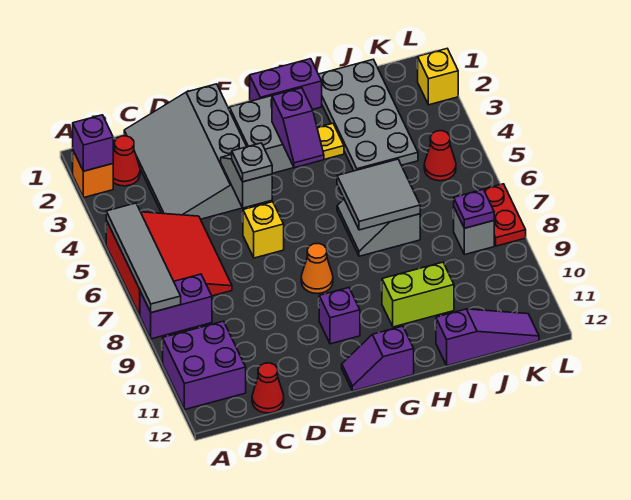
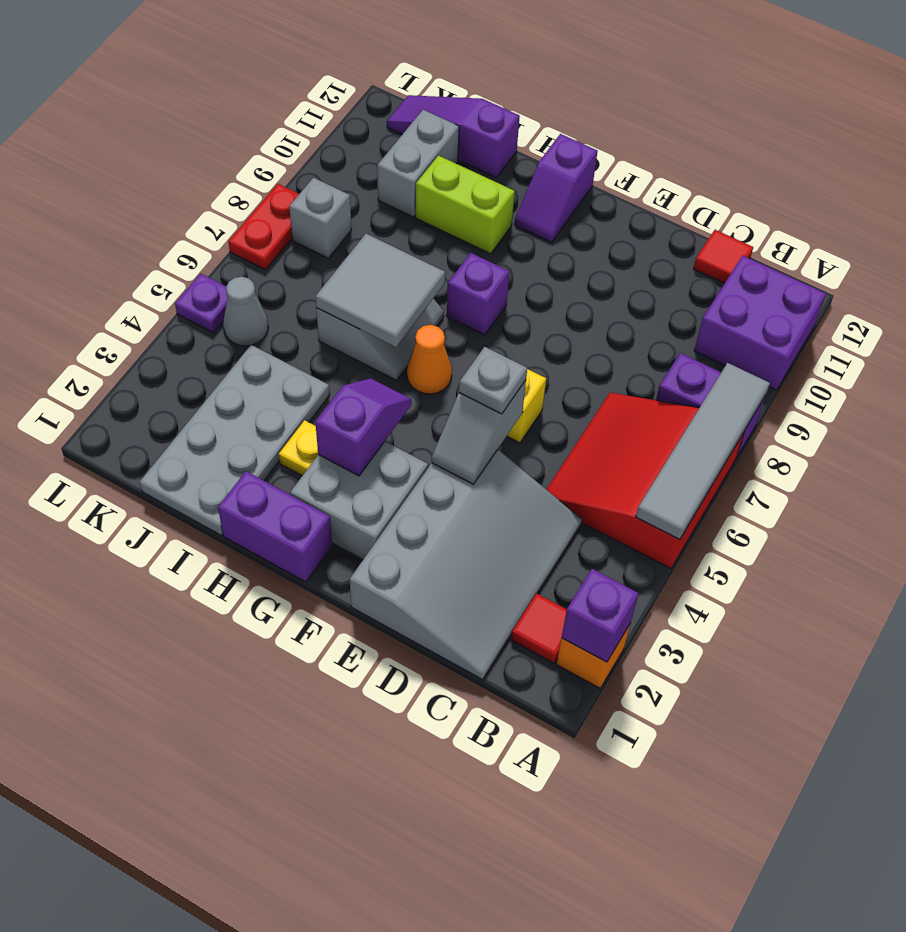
red cone B2 level 1 -> red tile B2 level 1
red cone C12 level 1 -> red tile C12 level 1
orange cone F8 level 1 -> orange cone G6 level 1
purple brick F10 level 1 -> purple brick G8 level 1
purple slope F12:G12 level 1 top G -> purple slope G11:G12 level 1 top 12
none -> grey brick J10:J11 level 1
red cone K5 level 1 -> grey cone K5 level 1
purple plate K8 level 2 -> purple plate L5 level 1
yellow brick L2 level 1 -> none

